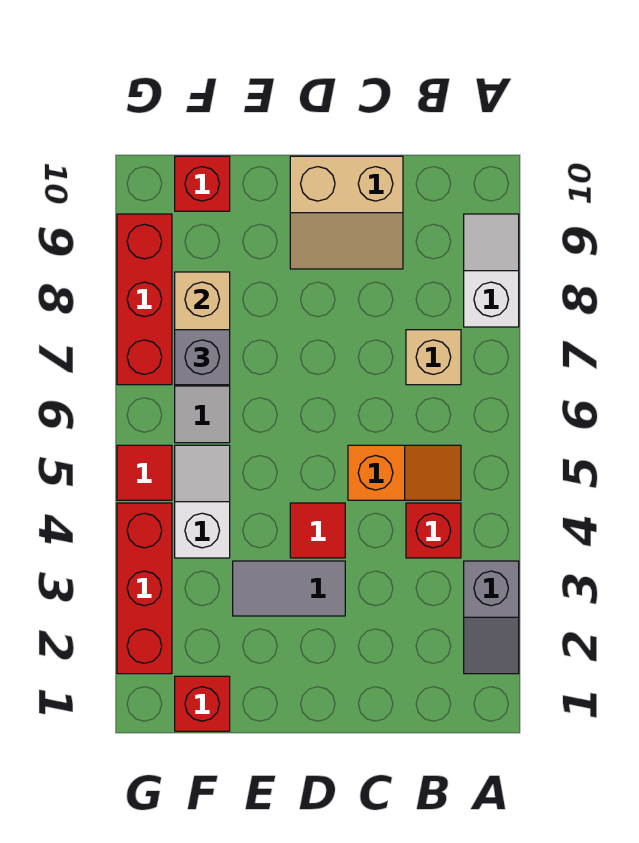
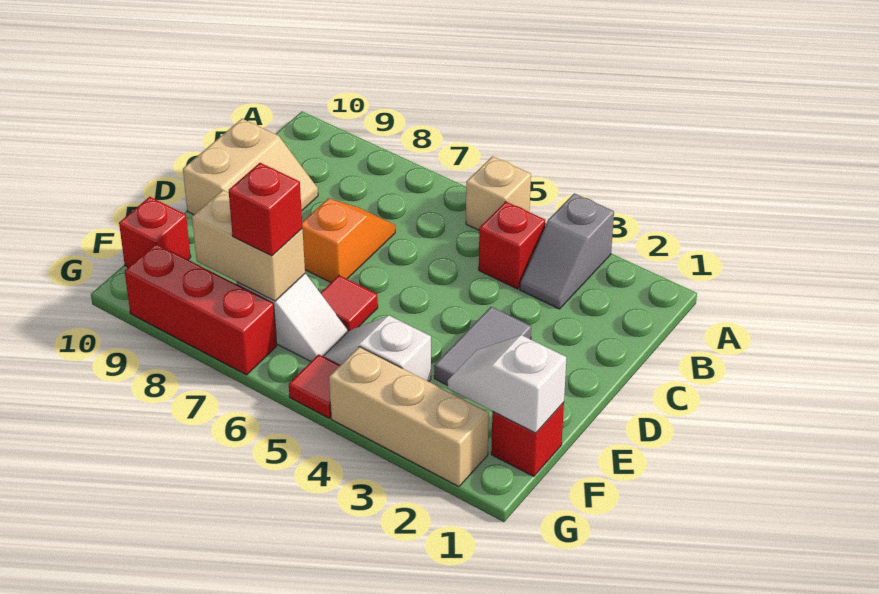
grey slope A2:A3 level 1 top 3 -> grey slope A3:B3 level 1 top A
white slope A8:A9 level 1 top 8 -> white slope F1:F2 level 2 top 1
orange slope B5:C5 level 1 top C -> orange slope C7:D7 level 1 top D
tan brick B7 level 1 -> tan brick A5 level 1
red tile D4 level 1 -> red tile E6 level 1
grey brick F7 level 3 -> red brick F7 level 3
red brick G2:G4 level 1 -> tan brick G2:G4 level 1

